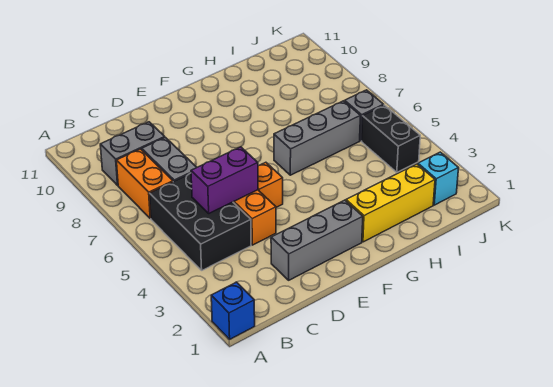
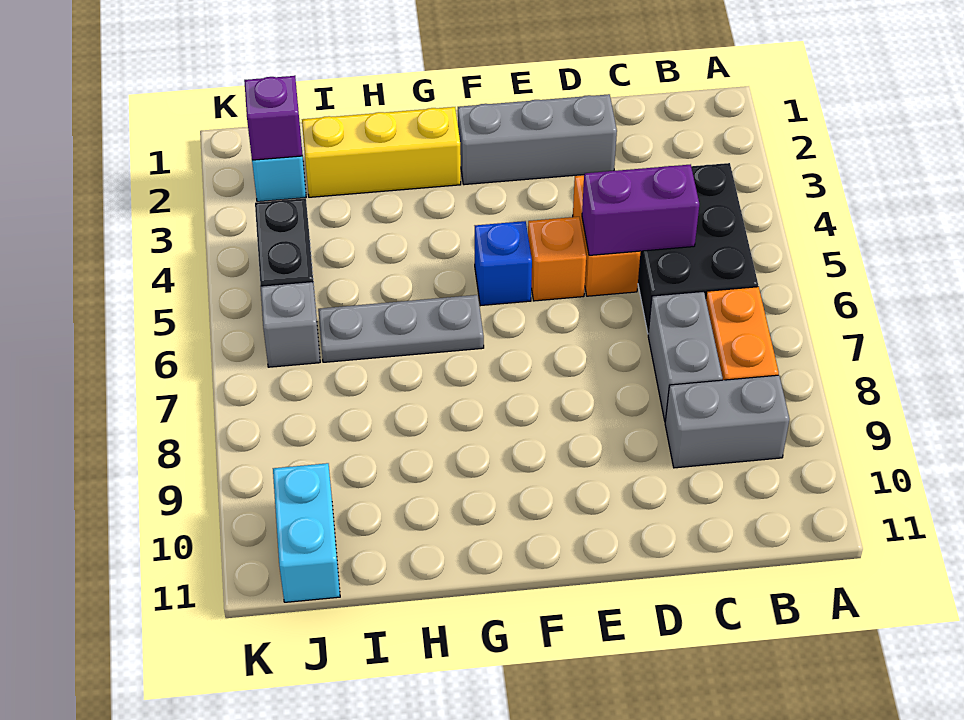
blue brick A1 level 1 -> blue brick F5 level 1
grey brick G6:I6 level 1 -> grey plate G6:I6 level 1
none -> purple brick J2 level 2
none -> cyan brick J10:J11 level 1

